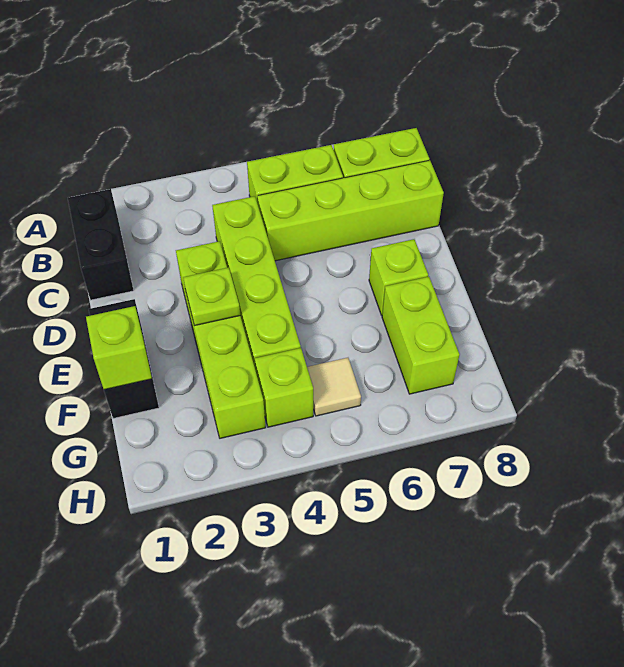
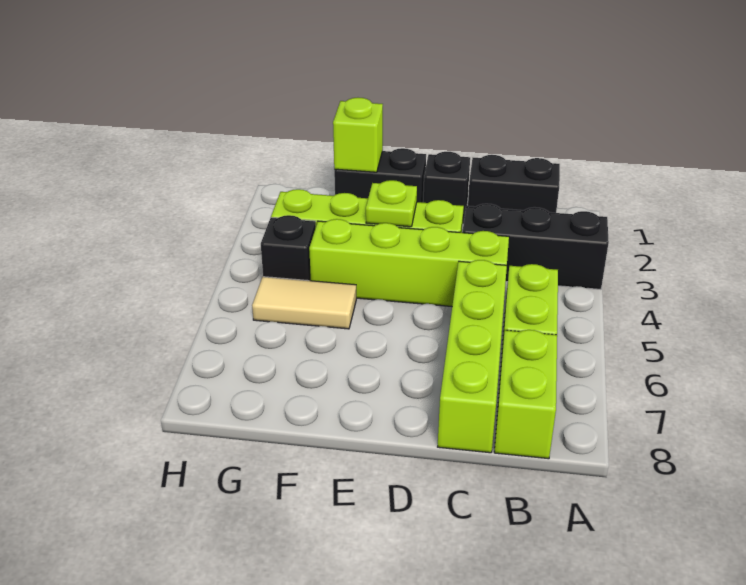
none -> black brick A3:C3 level 1
none -> black brick D1 level 1
lime brick E7 level 1 -> none
lime brick F7:G7 level 1 -> none
lime brick G4 level 1 -> black brick G4 level 1
tan tile G5 level 1 -> tan tile F5:G5 level 1

